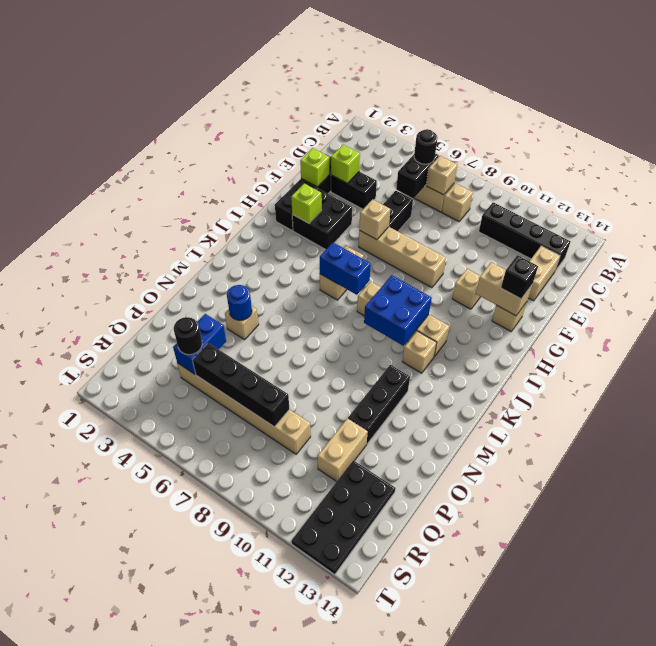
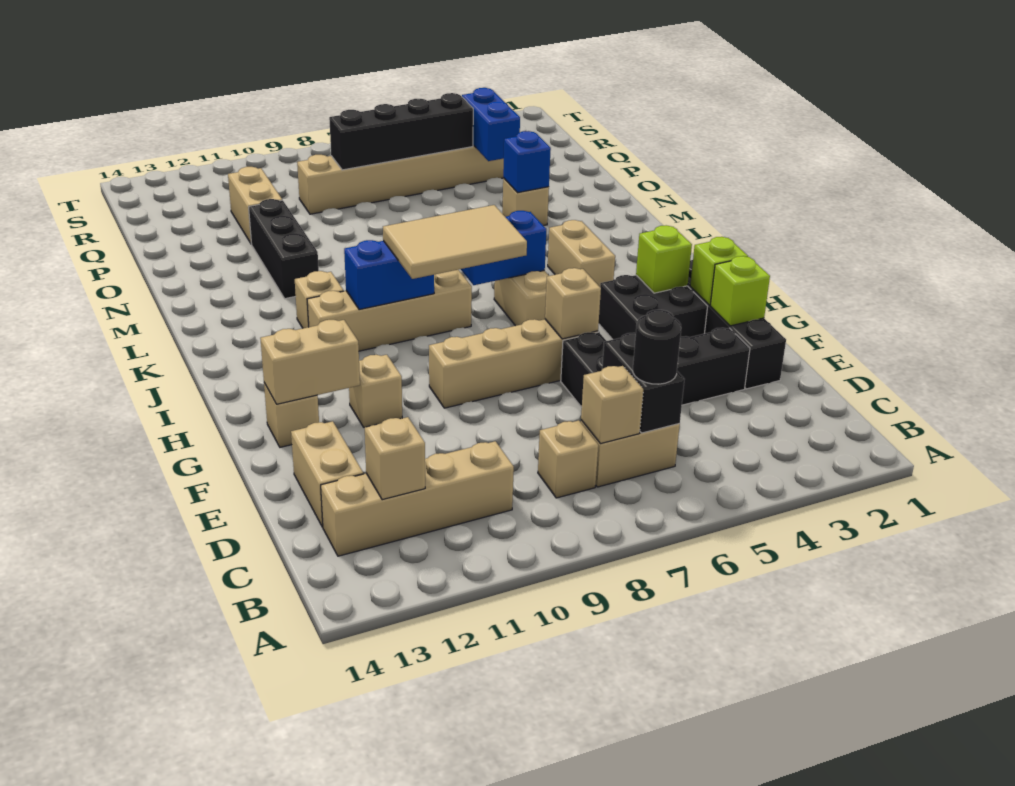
black brick C10:C13 level 1 -> tan brick C10:C13 level 1
none -> tan brick C12 level 2
lime brick E3 level 2 -> lime brick G2 level 2
black brick G13 level 3 -> none
none -> tan tile I7:J9 level 3
none -> tan brick J4:K4 level 1
blue brick J9:K10 level 2 -> blue brick J9:J10 level 2
blue round brick N4 level 2 -> blue brick N4 level 2
black round brick Q4 level 3 -> none
black plate Q12:T13 level 1 -> none

